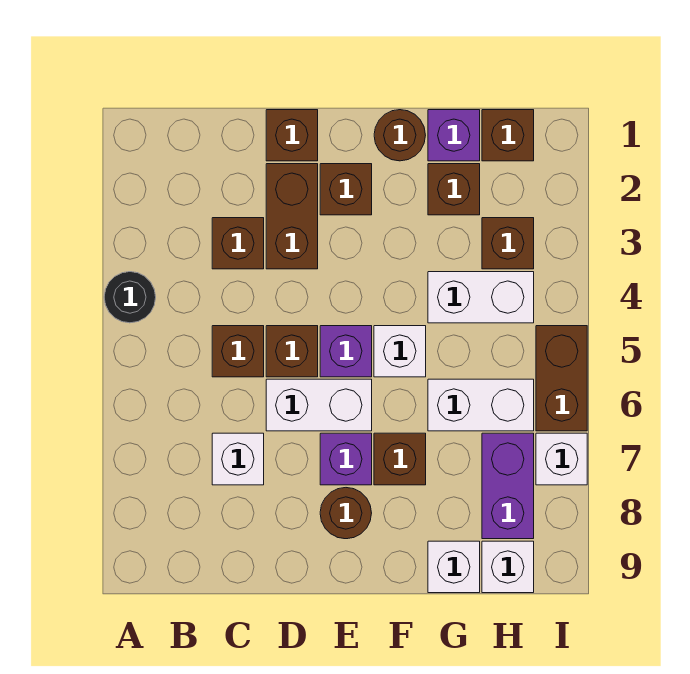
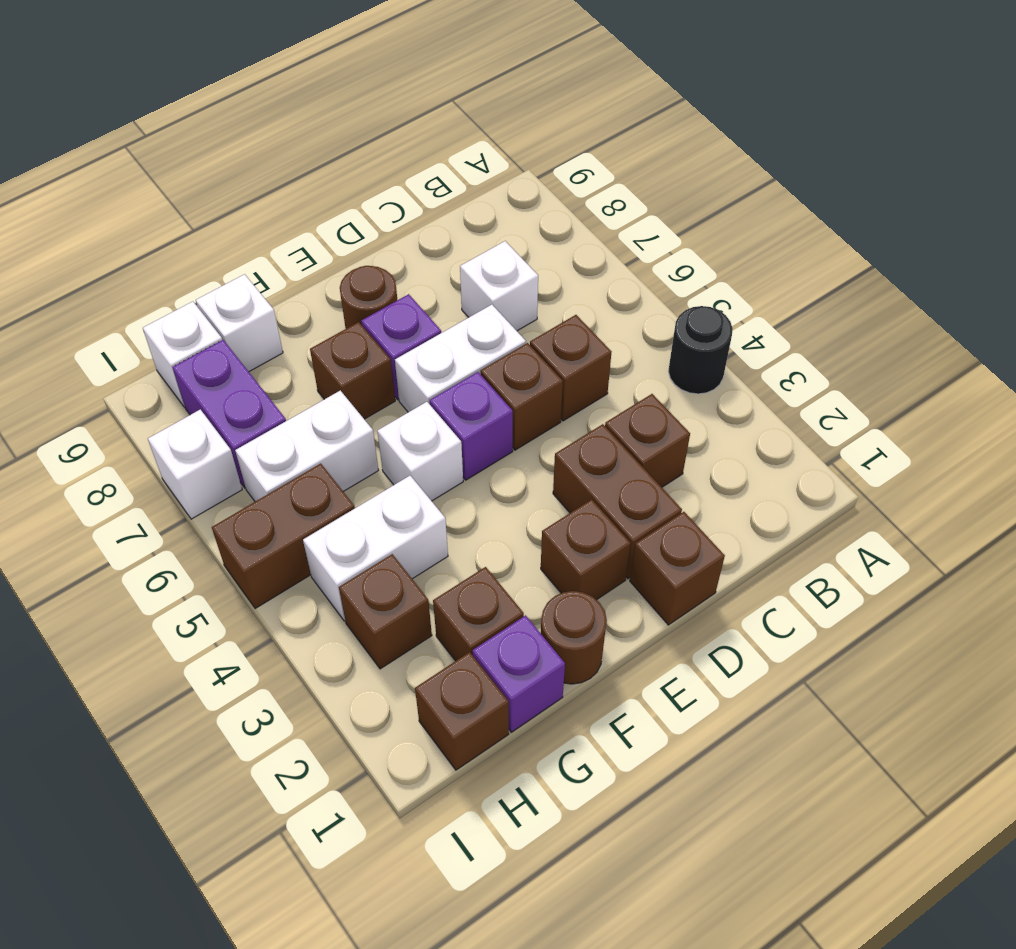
brown brick I5:I6 level 1 -> brown brick H5:I5 level 1

